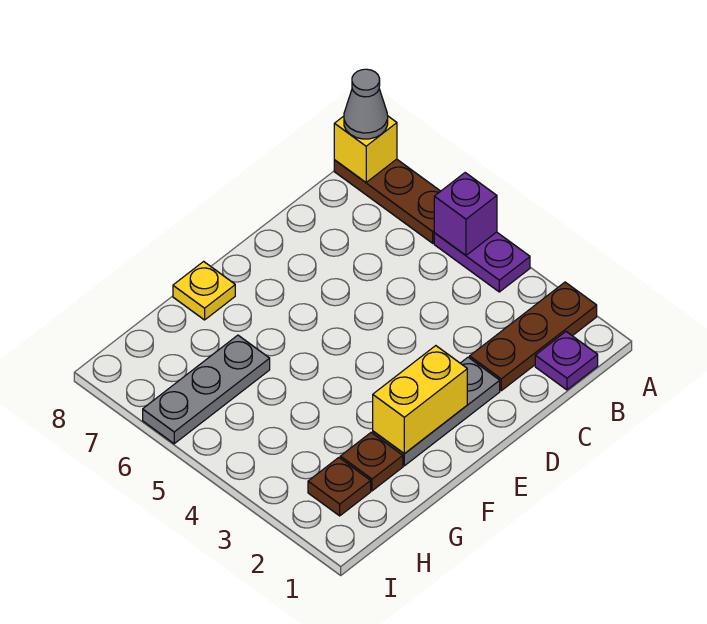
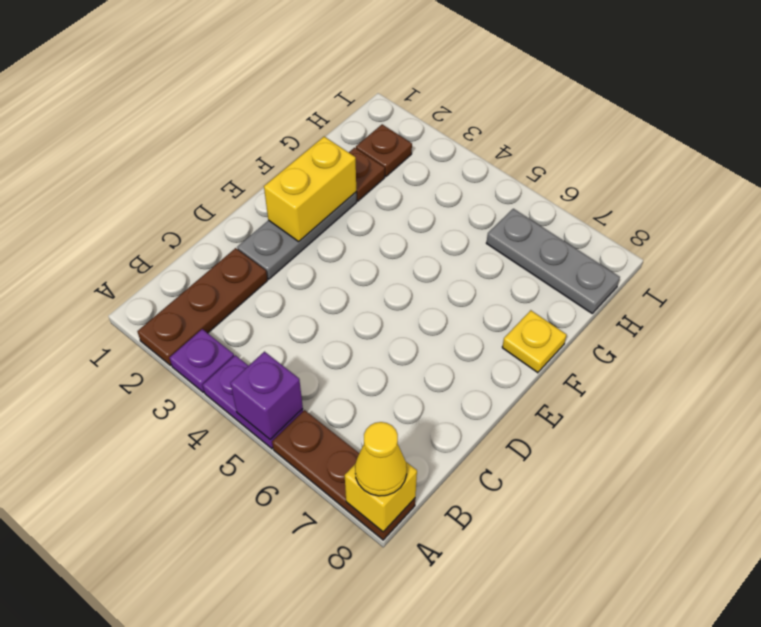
grey cone A8 level 3 -> yellow cone A8 level 3
purple plate B1 level 1 -> purple plate A3 level 1
grey plate G6:I6 level 1 -> grey plate H6:H8 level 1

